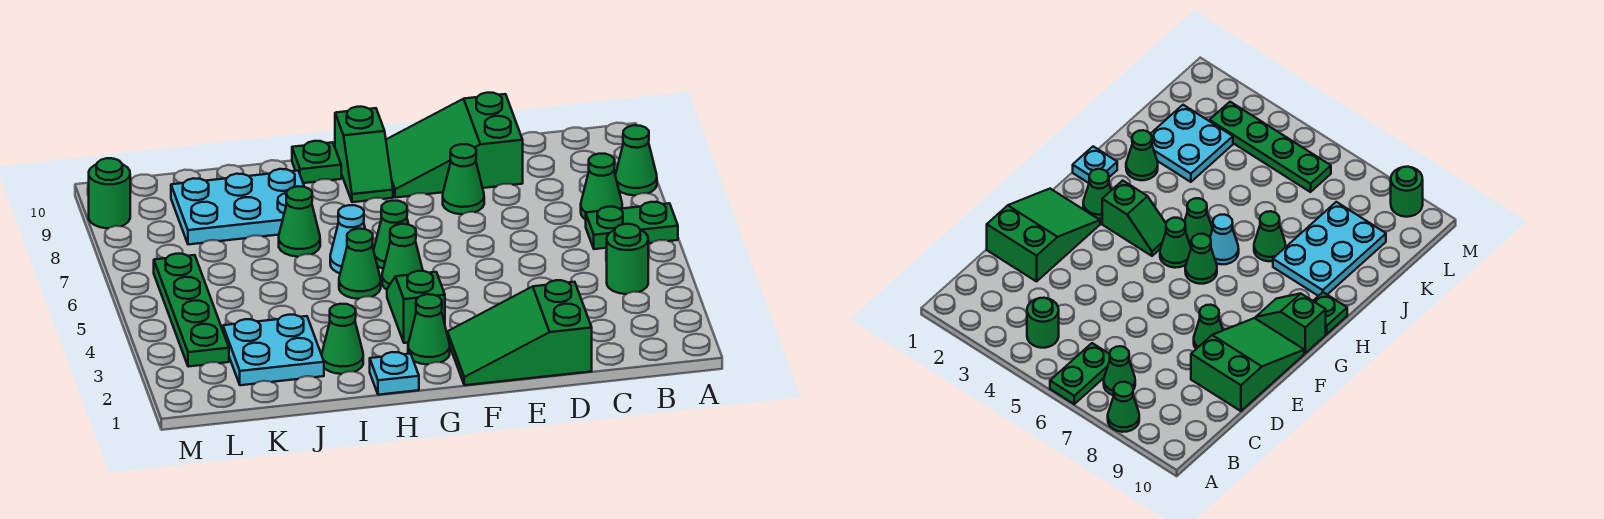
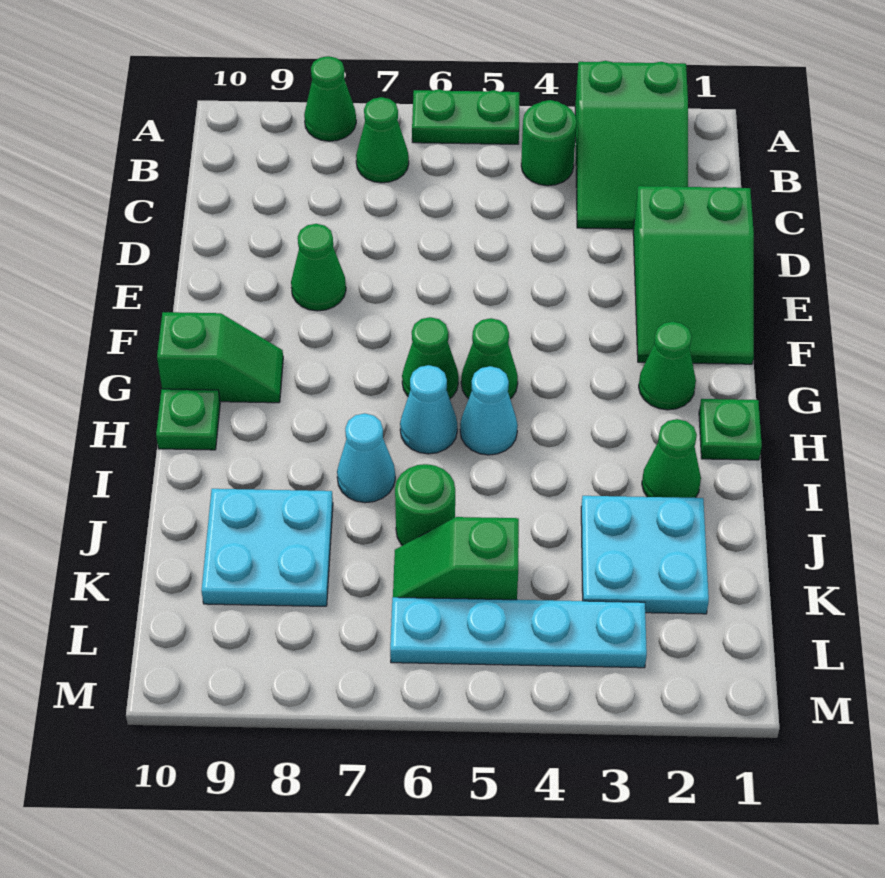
green plate A6:B6 level 1 -> green plate A5:A6 level 1
green slope D9:F10 level 1 top D -> green slope A2:C3 level 1 top A
green slope G3:G4 level 1 top 3 -> green slope K5:K6 level 1 top 5
cyan plate H1 level 1 -> green plate H1 level 1
green cone H5 level 1 -> cyan cone H5 level 1
green cone I7 level 1 -> cyan cone I7 level 1
cyan plate I8:K9 level 1 -> cyan plate J8:K9 level 1
green plate L3:L6 level 1 -> cyan plate L3:L6 level 1
green round brick M9 level 1 -> green round brick J6 level 1

